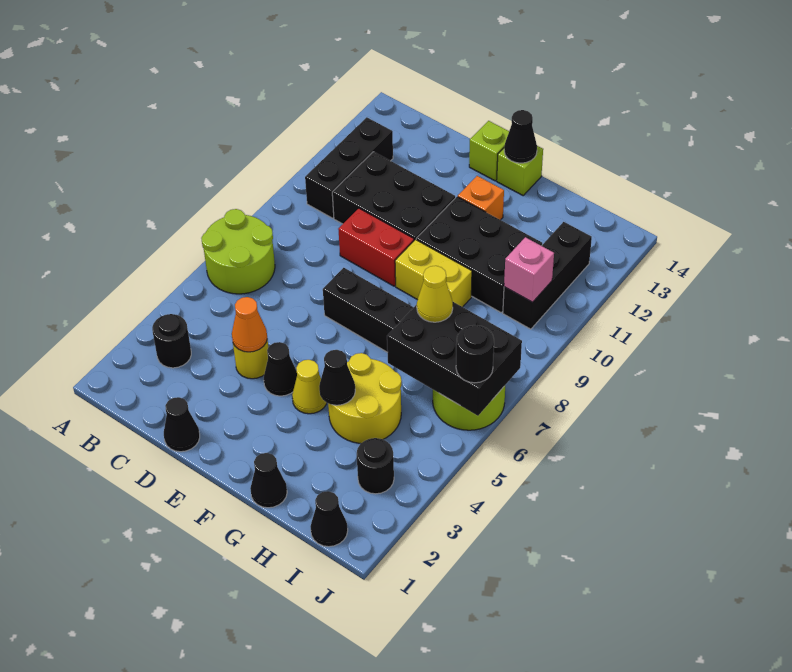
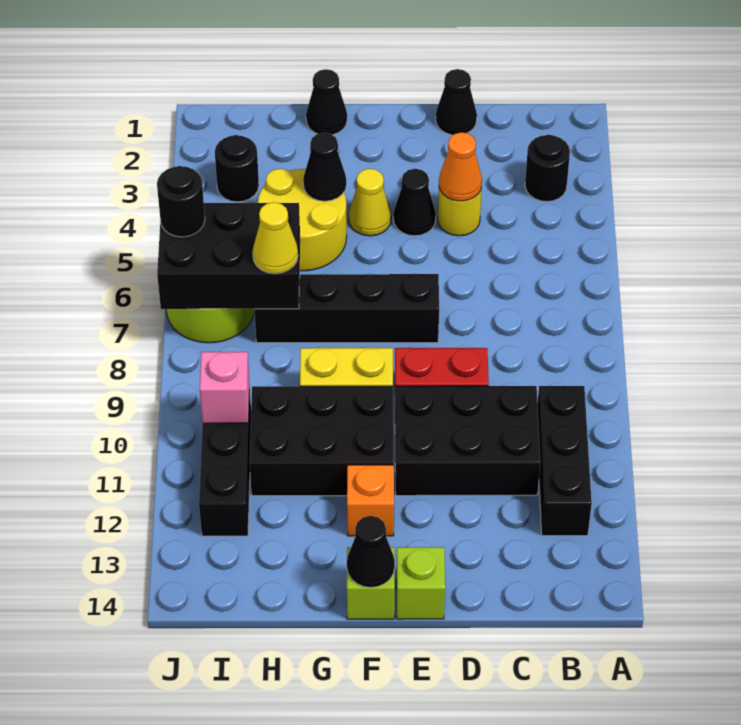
lime round brick A6:B7 level 1 -> none
black cone I1 level 1 -> none

